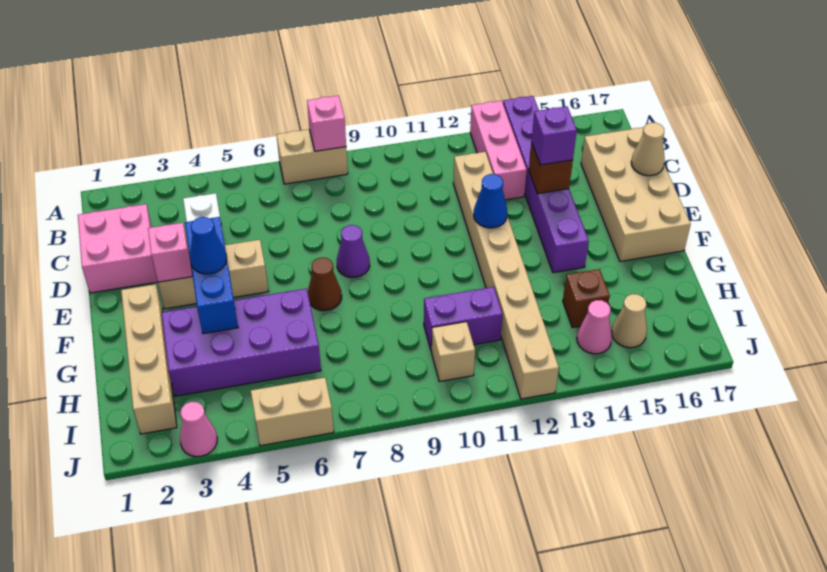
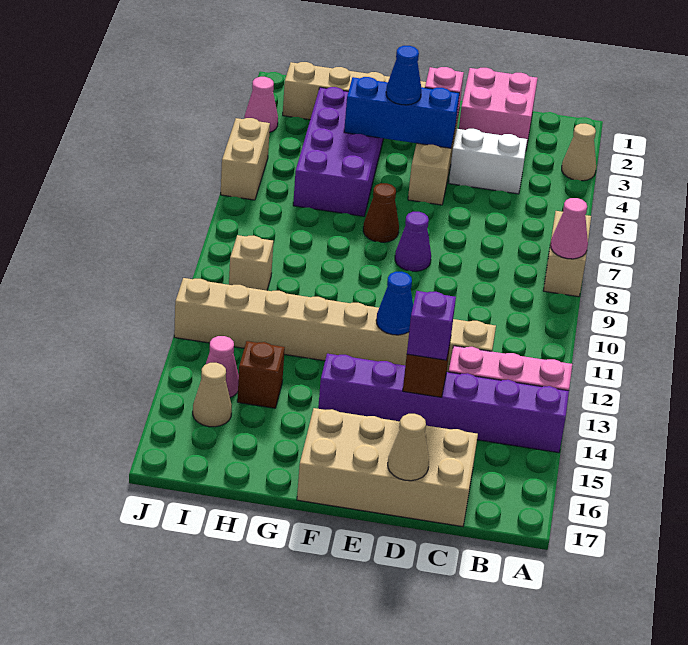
none -> tan cone A3 level 1
pink brick A8 level 2 -> pink cone A8 level 2
purple brick H10:H11 level 1 -> none

